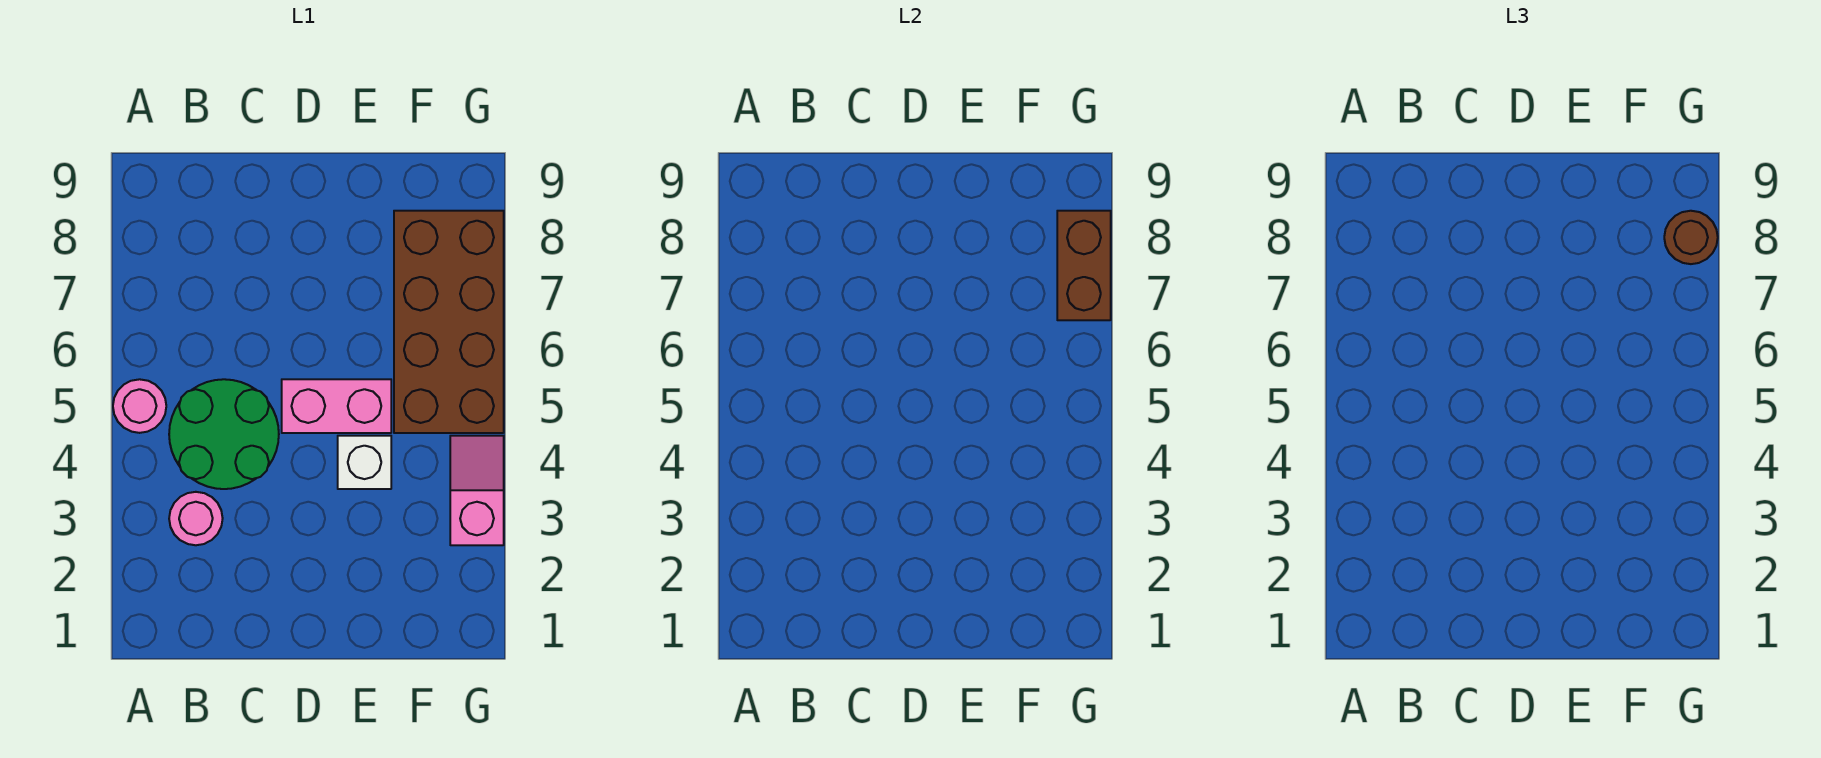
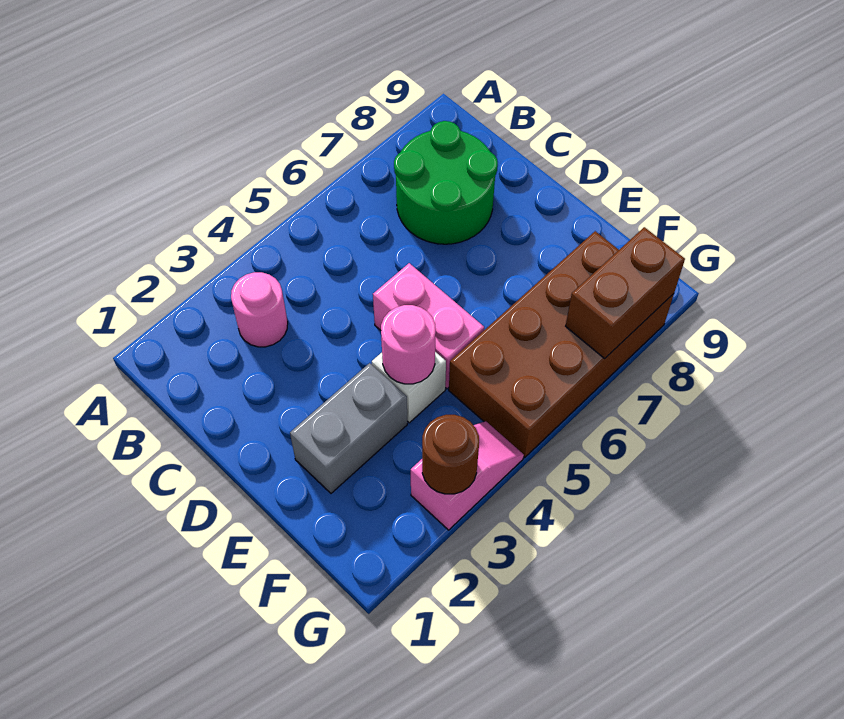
pink round brick A5 level 1 -> pink round brick E4 level 2
green round brick B4:C5 level 1 -> green round brick B7:C8 level 1
none -> grey brick E2:E3 level 1
brown round brick G8 level 3 -> brown round brick G3 level 2

